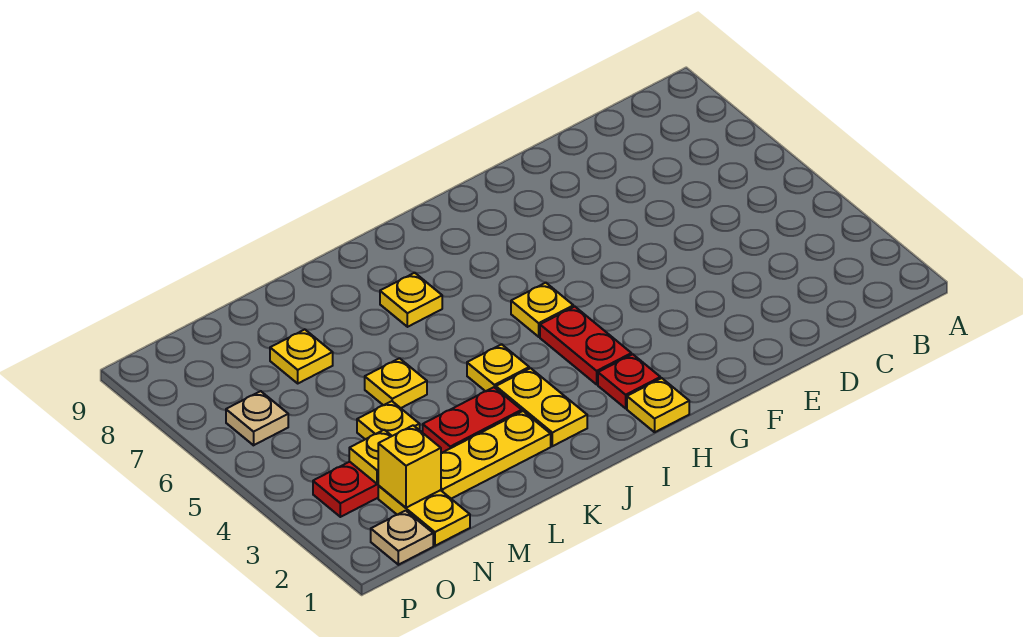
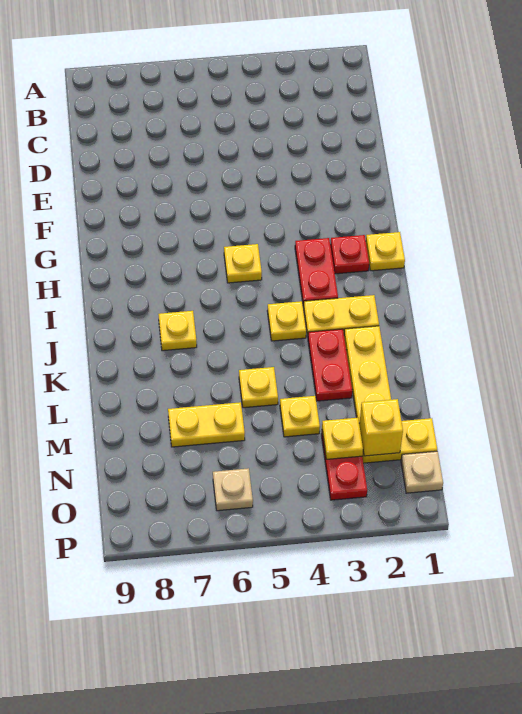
red plate H3:H4 level 1 -> red plate H3:I3 level 1
yellow plate M7 level 1 -> yellow plate M6:M7 level 1

